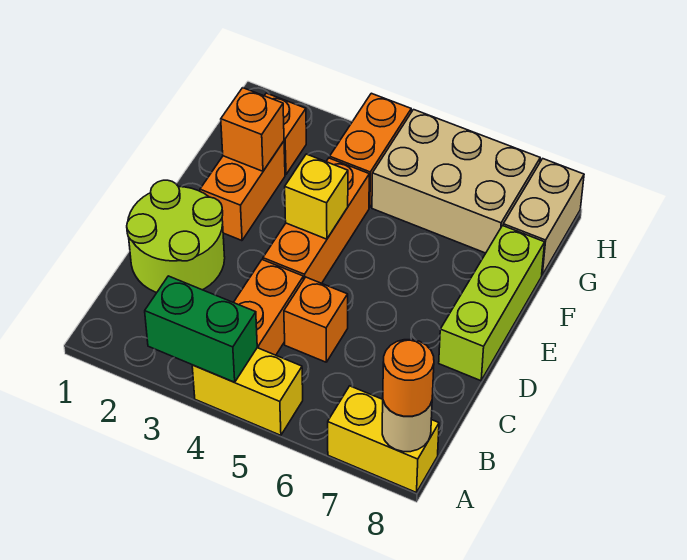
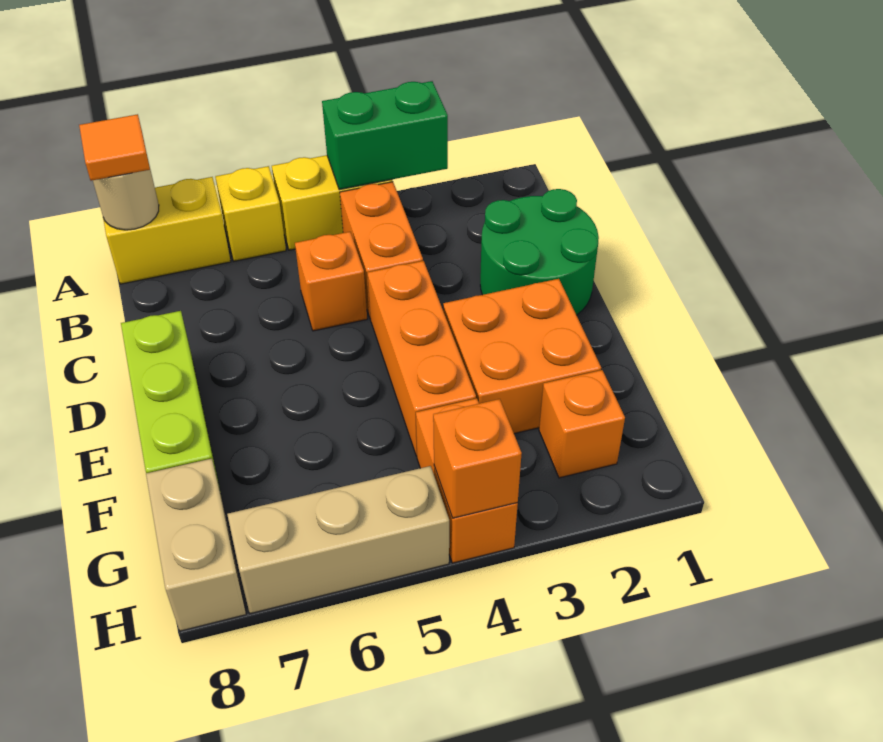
orange round brick A8 level 3 -> orange tile A8 level 3
lime round brick C1:D2 level 1 -> green round brick C1:D2 level 1
orange brick E2:F2 level 1 -> orange brick E2:F3 level 1
yellow brick E4 level 2 -> yellow brick A6 level 1
orange brick F2 level 2 -> orange brick H4 level 2
tan brick G5:H7 level 1 -> tan brick H5:H7 level 1

